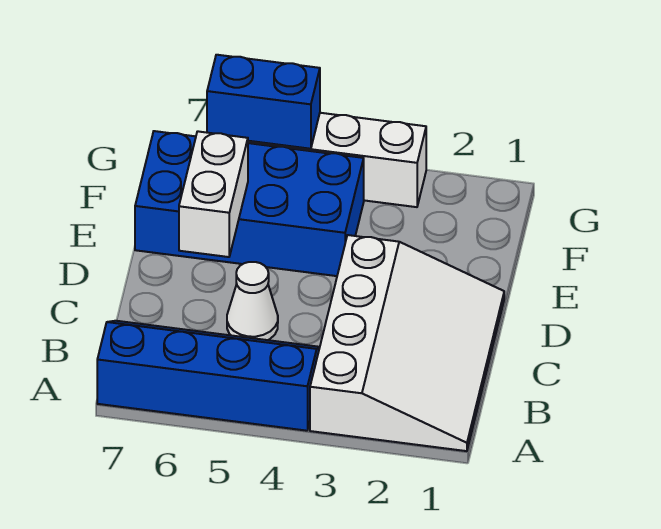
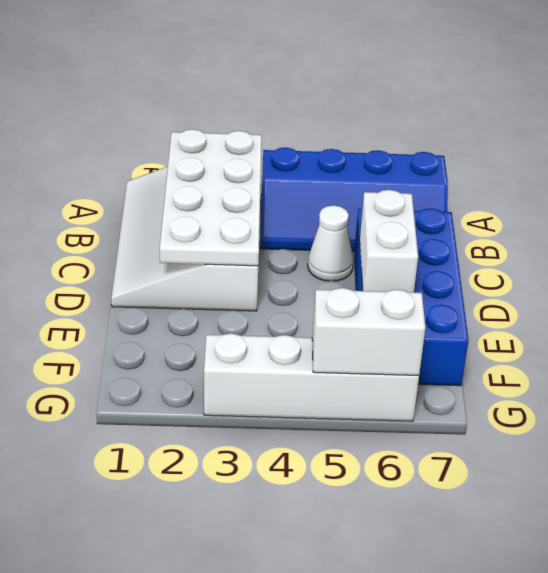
none -> white plate A2:D3 level 2
blue brick E4:F7 level 1 -> blue brick C6:F7 level 1
blue brick G5:G6 level 2 -> white brick G5:G6 level 2

